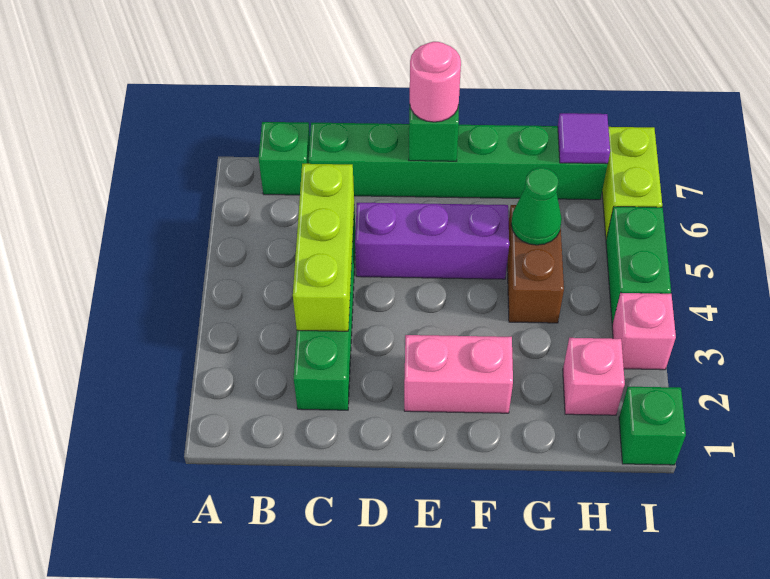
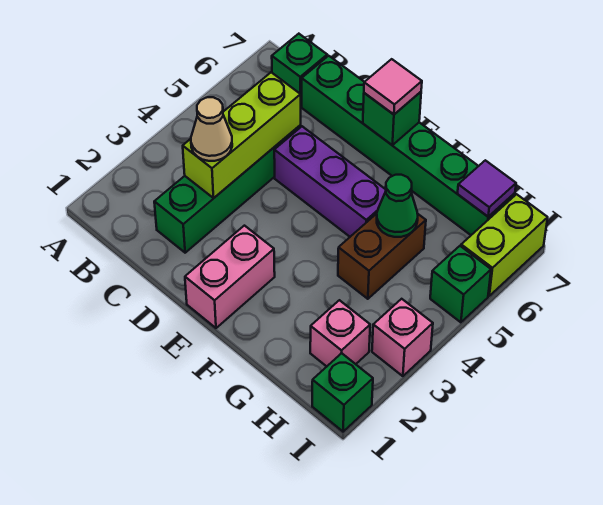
none -> tan cone C3 level 3
pink brick E2:F2 level 1 -> pink brick E1:E2 level 1
pink round brick E7 level 3 -> pink tile E7 level 3
green brick I4:I5 level 1 -> green brick I5 level 1

